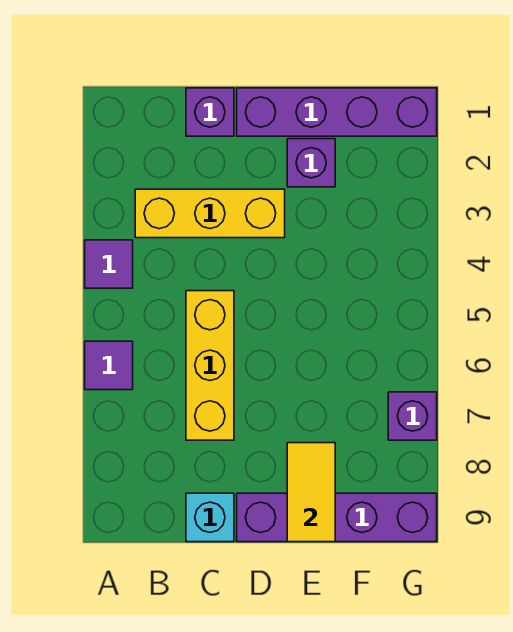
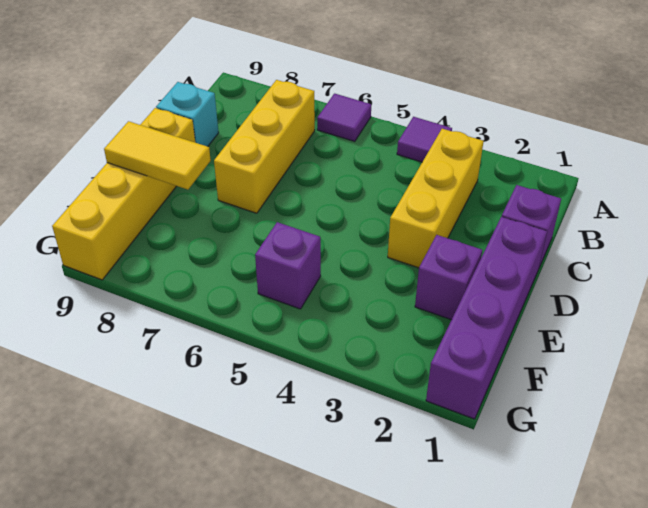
yellow brick C5:C7 level 1 -> yellow brick B7:D7 level 1
purple brick D9:G9 level 1 -> yellow brick D9:G9 level 1
purple brick G7 level 1 -> purple brick F5 level 1

